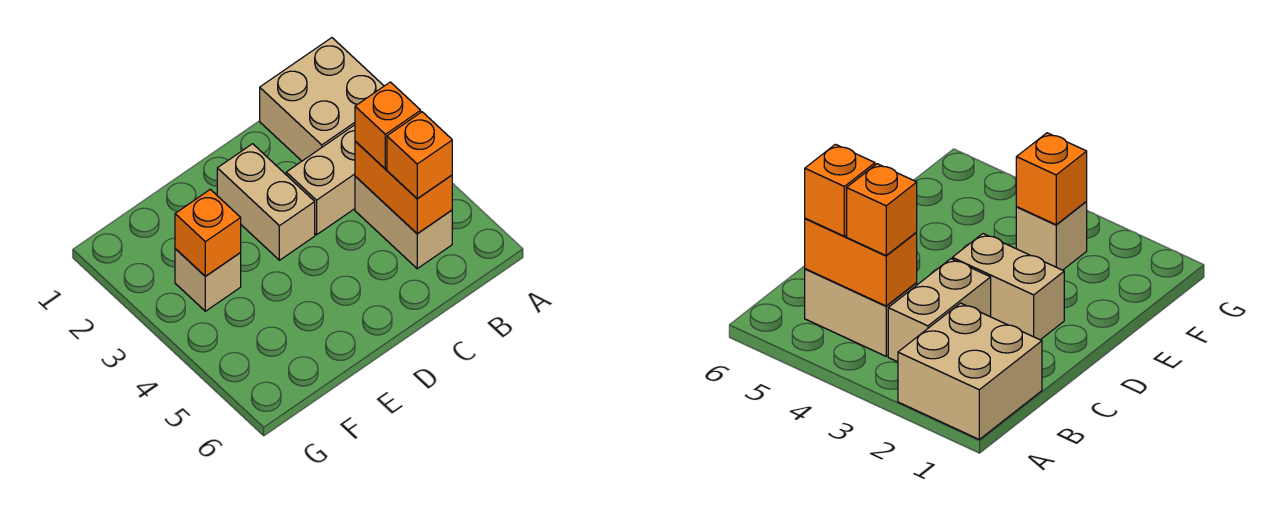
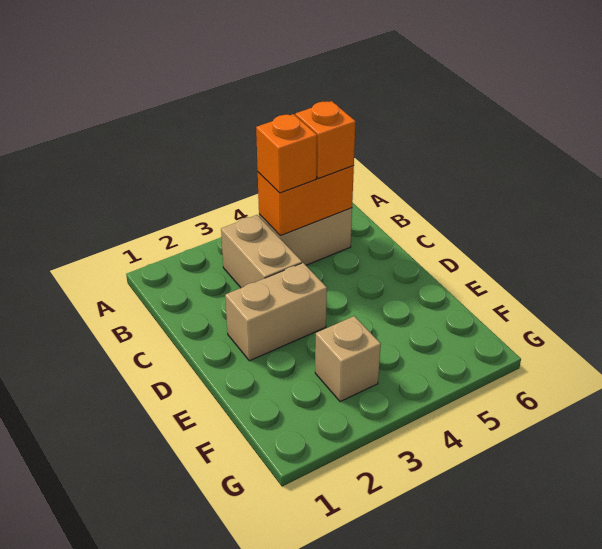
tan brick A1:B2 level 1 -> none
orange brick F3 level 2 -> none

